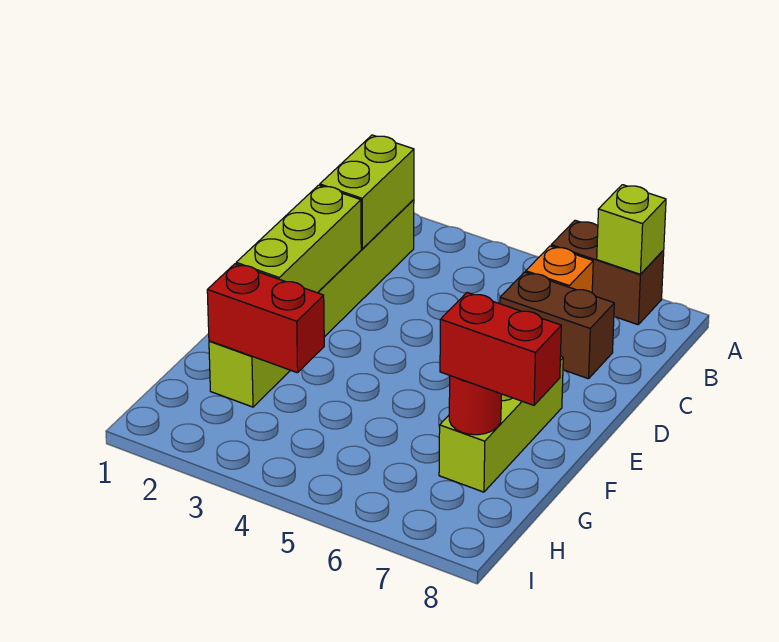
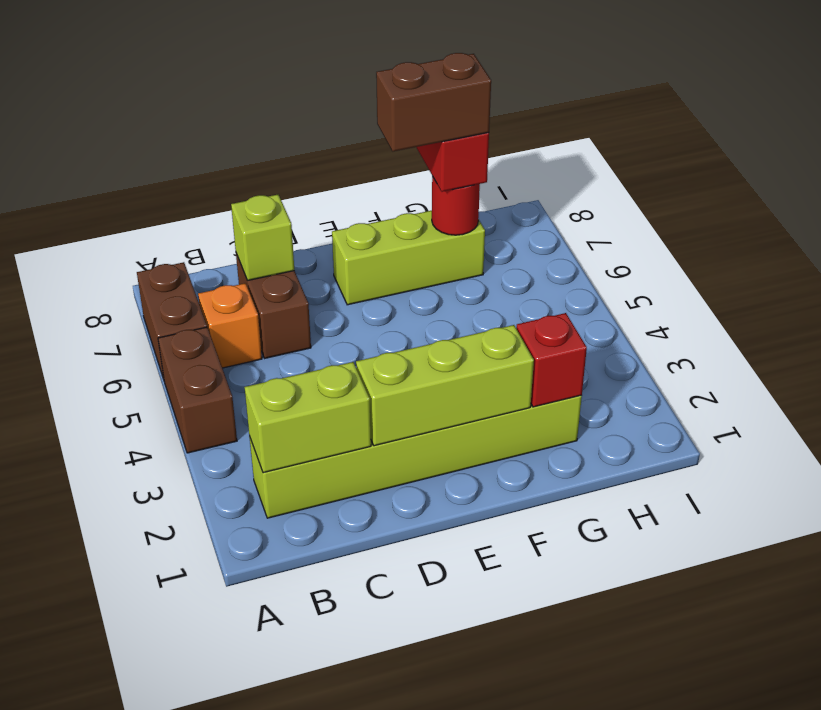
none -> brown brick A4:A5 level 1
lime brick A7 level 2 -> lime brick C7 level 2
none -> brown brick F7:G7 level 4
red brick G2:G3 level 2 -> red brick G2 level 2

